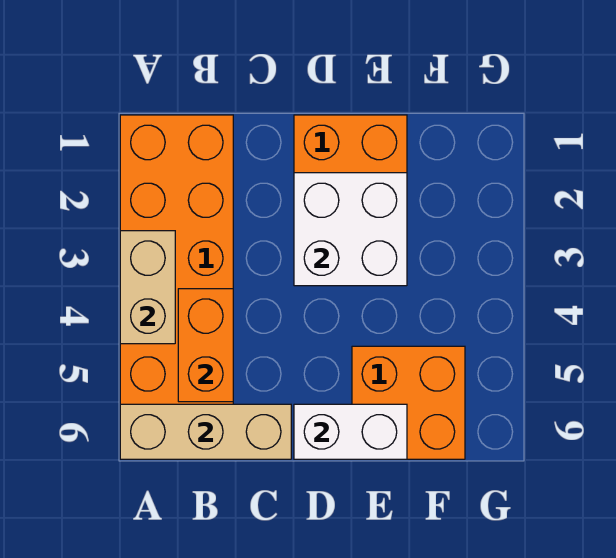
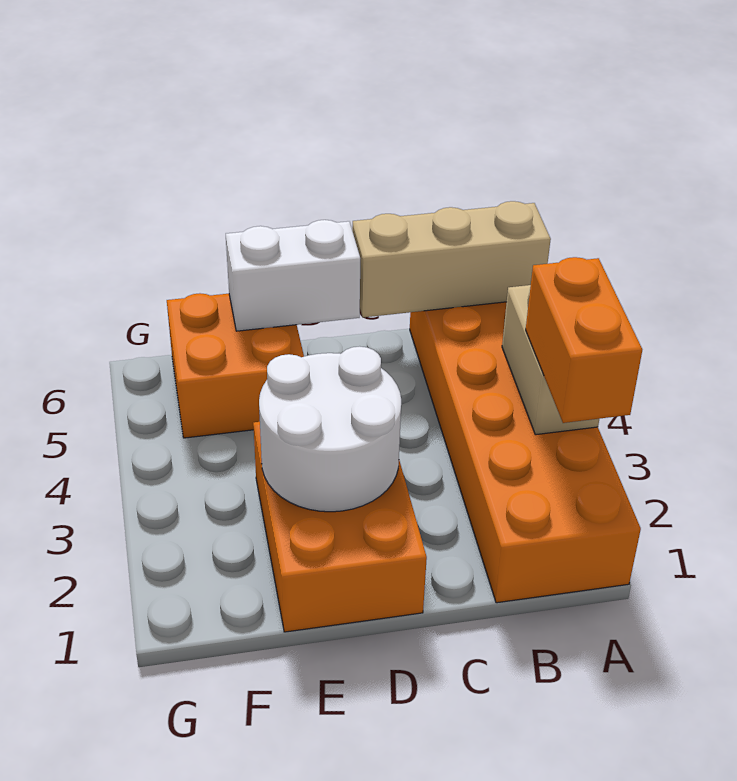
orange brick B4:B5 level 2 -> orange brick A2:A3 level 3
white brick D2:E3 level 2 -> white round brick D2:E3 level 2

